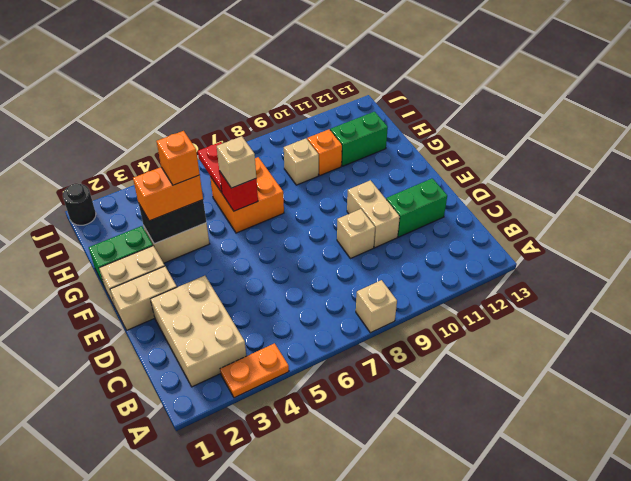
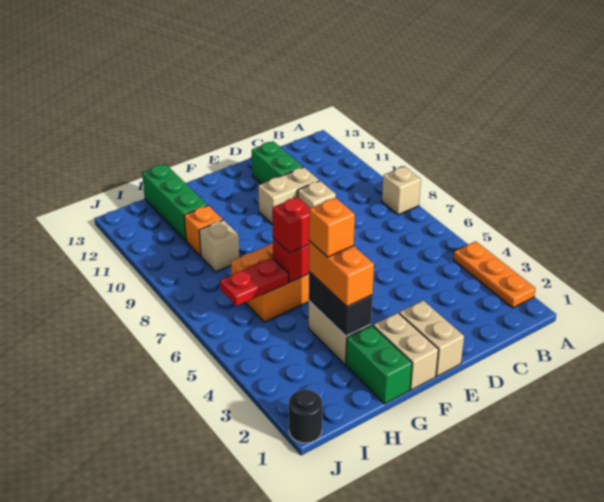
orange plate A3:A4 level 1 -> orange plate A2:A4 level 1
tan brick B2:D3 level 1 -> none
tan brick G6 level 3 -> red brick G6 level 3
green brick H11:H12 level 1 -> green brick H11:H13 level 1

